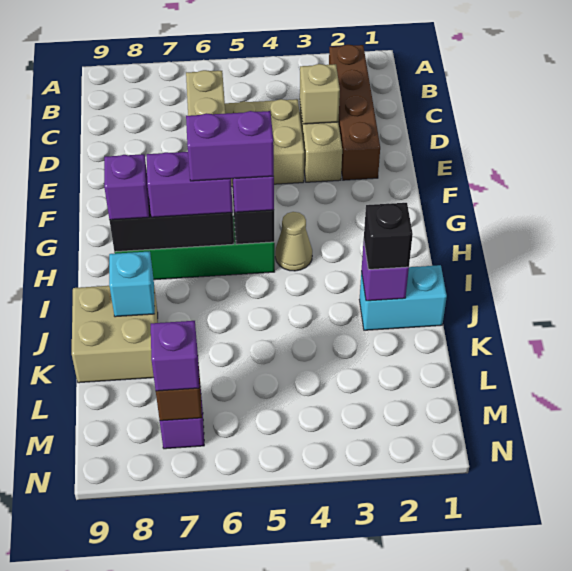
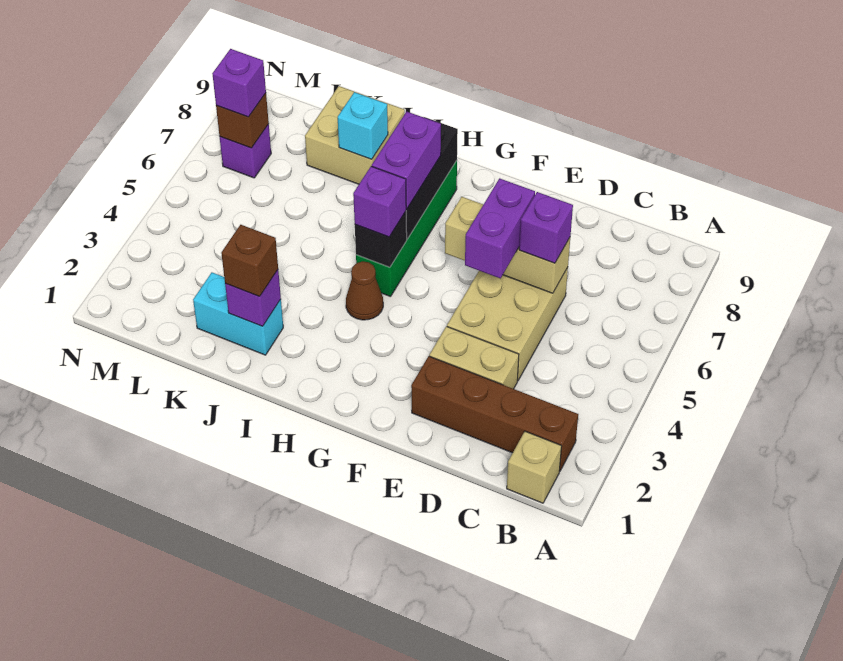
tan brick D3 level 2 -> tan brick B1 level 1
tan cone H4 level 1 -> brown cone H4 level 1
purple brick H5:H6 level 4 -> purple brick E5:E6 level 3
purple brick H8 level 3 -> purple brick D6 level 3
cyan brick J1:J2 level 1 -> cyan brick J2:K2 level 1
black brick J2 level 3 -> brown brick J2 level 3

